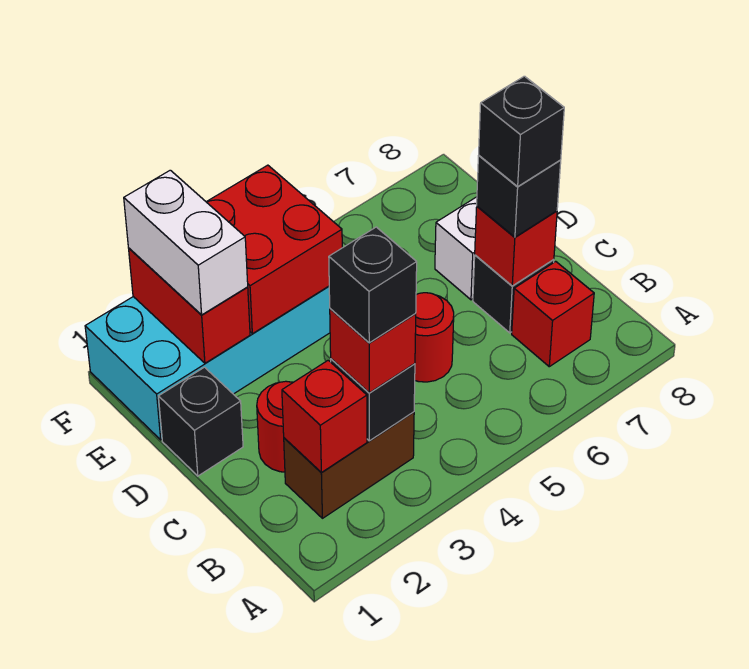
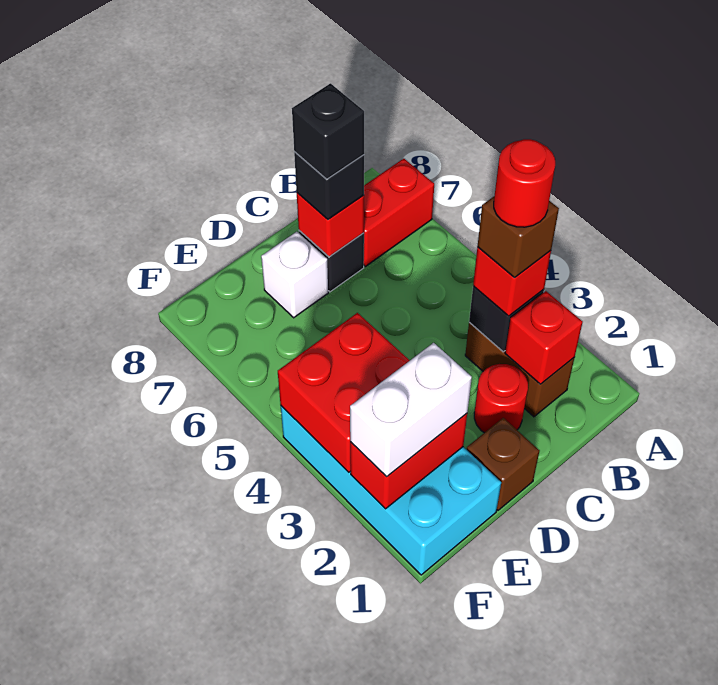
black brick B3 level 4 -> brown brick B3 level 4
red brick B7 level 1 -> red brick A7:B7 level 1
red round brick C5 level 1 -> red round brick B3 level 5
black brick D1 level 1 -> brown brick D1 level 1

